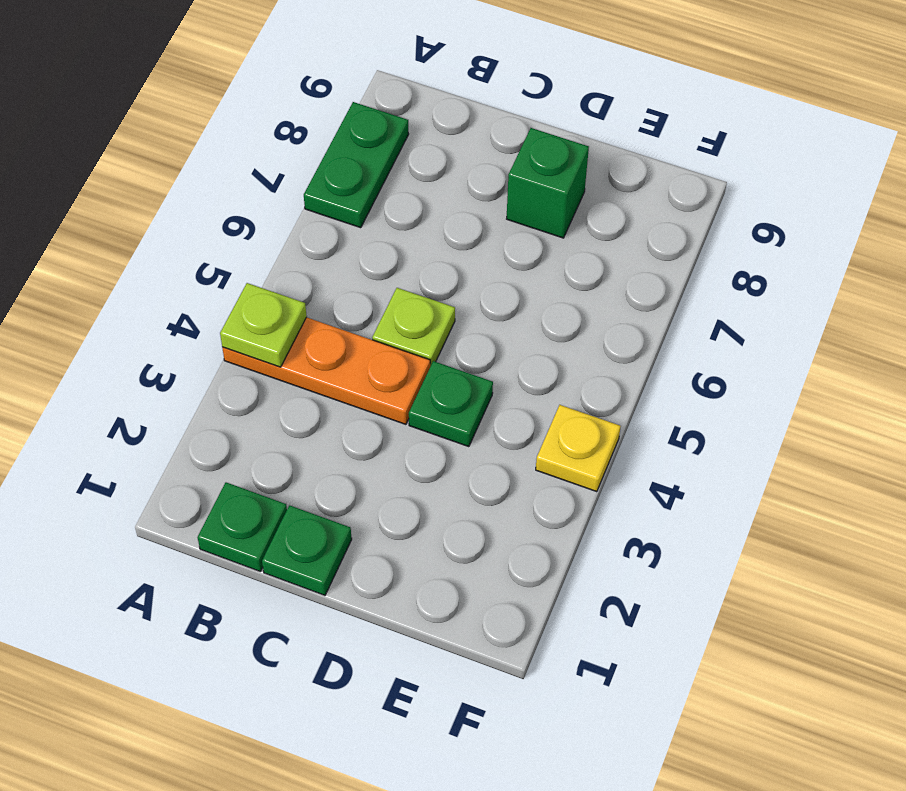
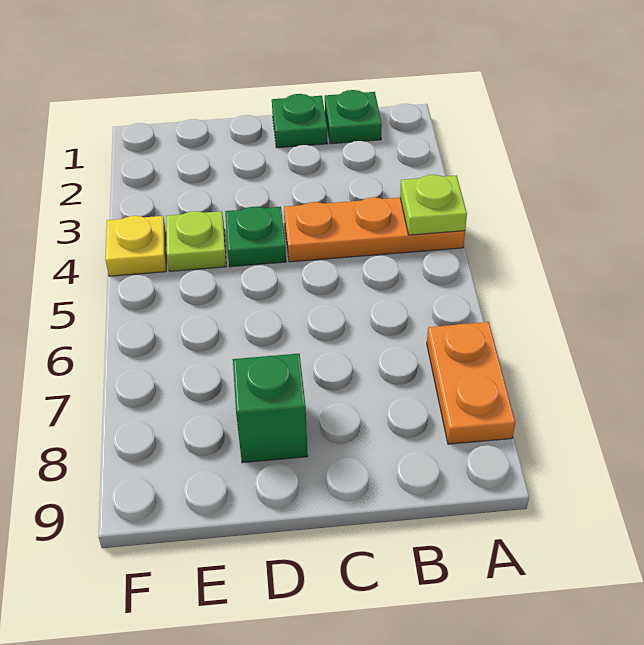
green plate A7:A8 level 1 -> orange plate A7:A8 level 1
lime plate C5 level 1 -> lime plate E4 level 1

